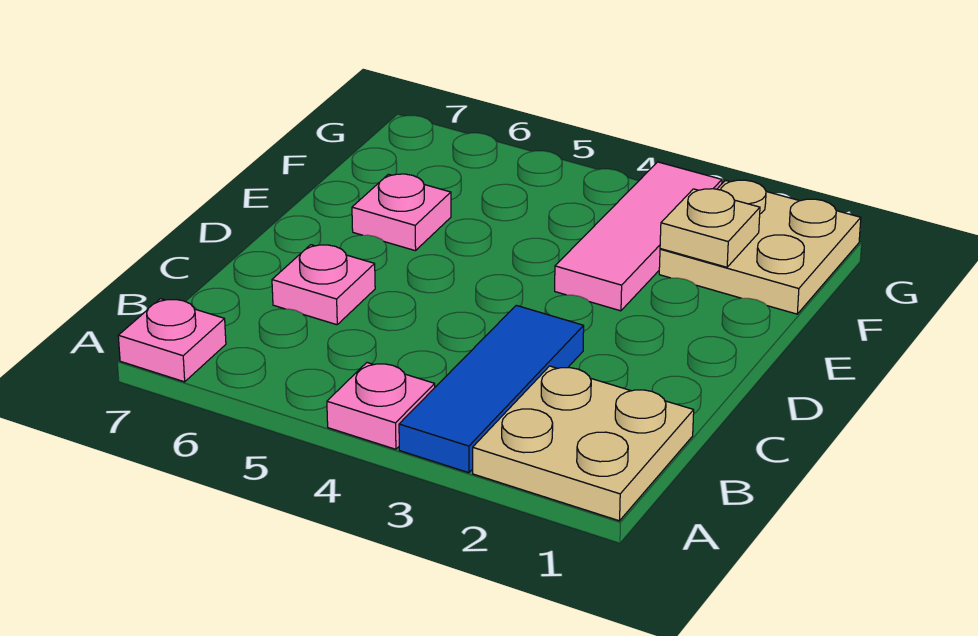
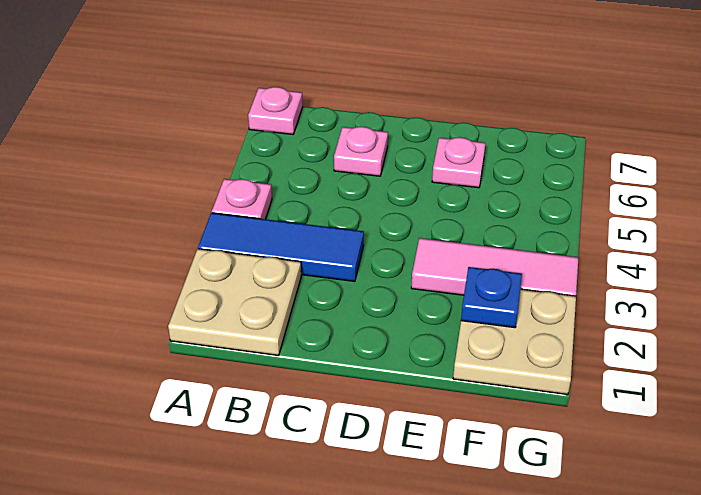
tan plate F2 level 2 -> blue plate F2 level 2

